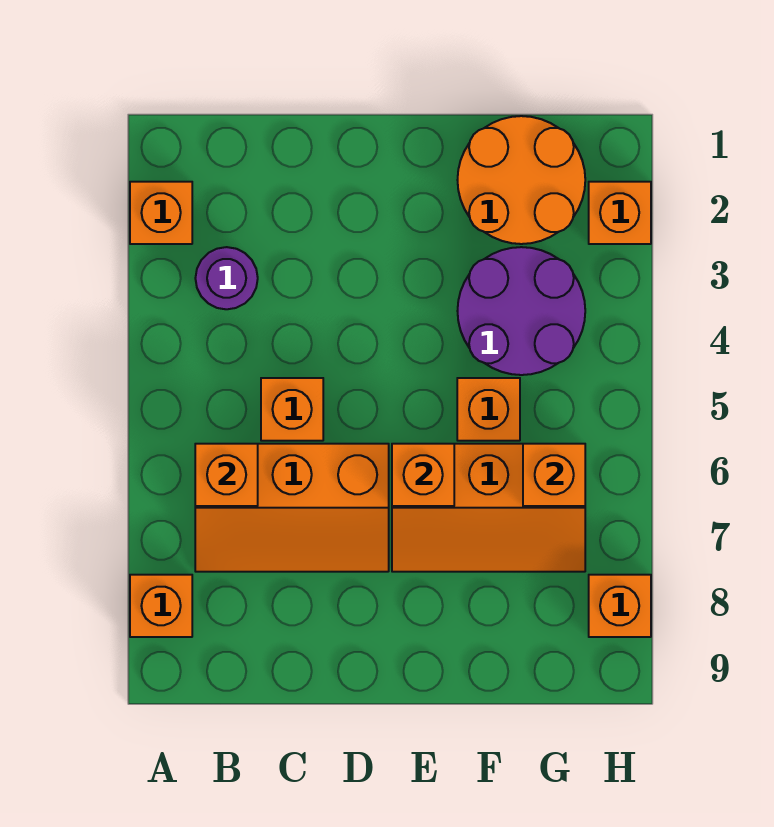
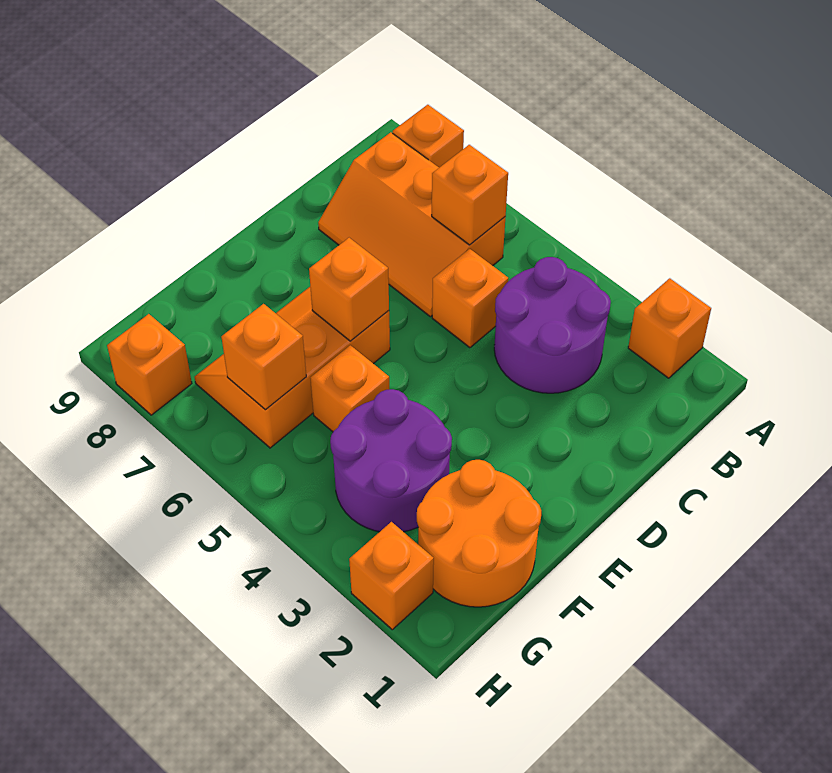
purple round brick B3 level 1 -> purple round brick B3:C4 level 1
orange slope B6:D7 level 1 top 6 -> orange slope B6:C8 level 1 top B

